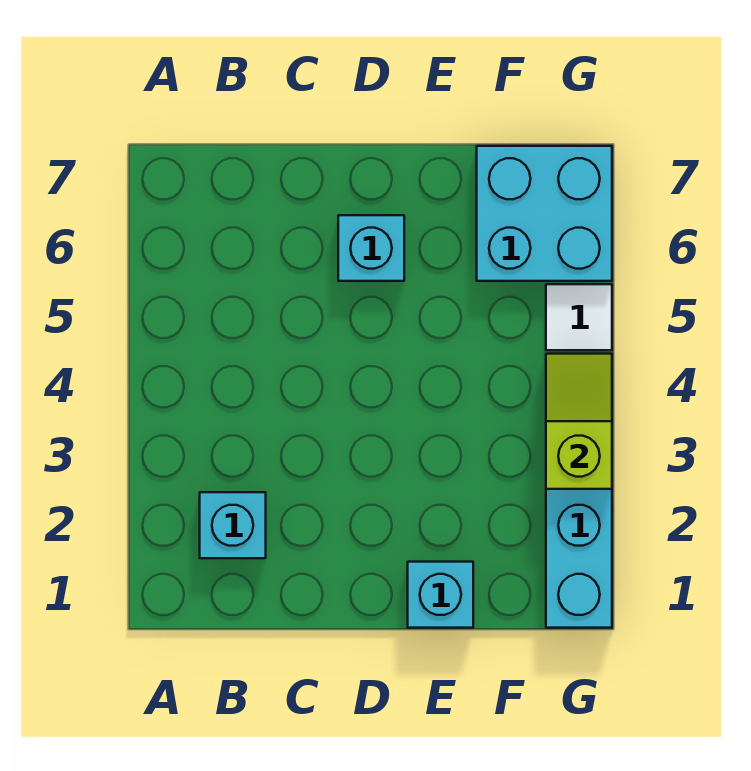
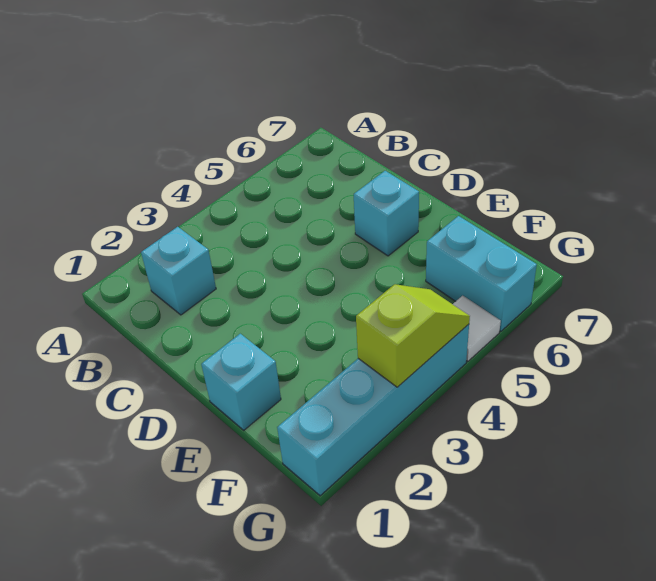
cyan brick F6:G7 level 1 -> cyan brick F6:G6 level 1

